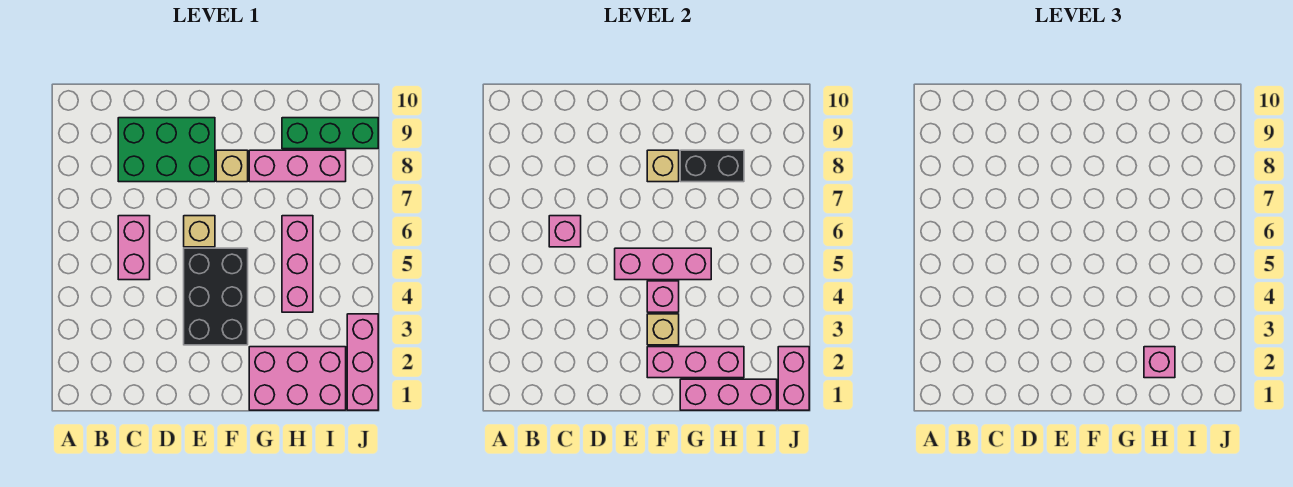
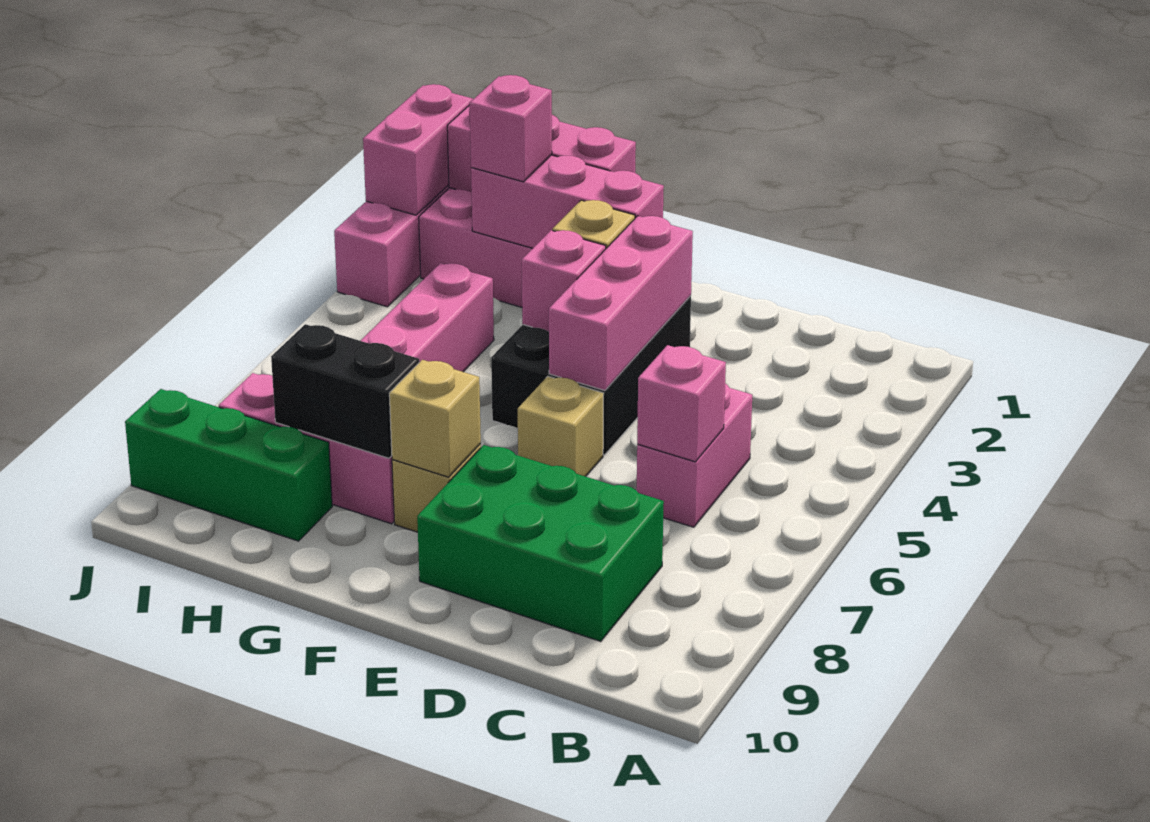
pink brick E5:G5 level 2 -> pink brick E3:E5 level 2

